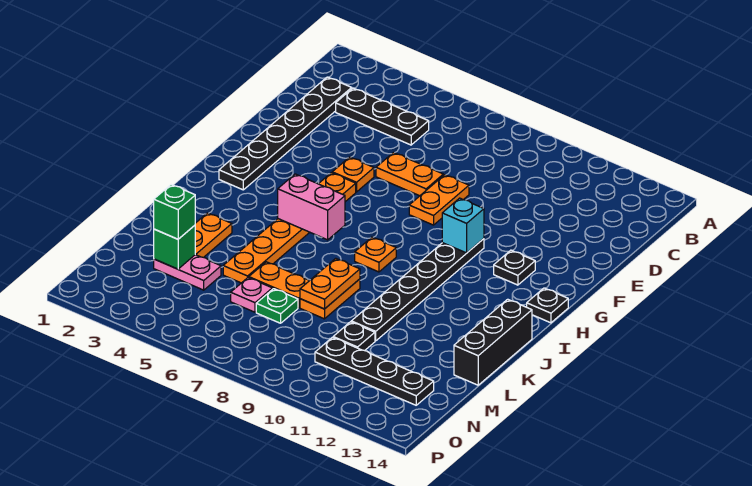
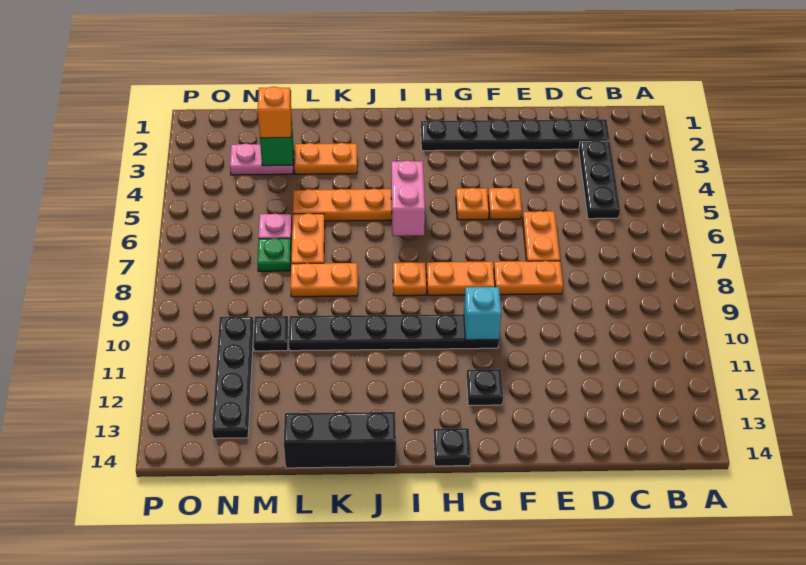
orange plate K8:L8 level 2 -> orange plate G8:H8 level 1
pink plate M3:M4 level 1 -> pink plate M3:N3 level 1
green brick M3 level 3 -> orange brick M3 level 3

